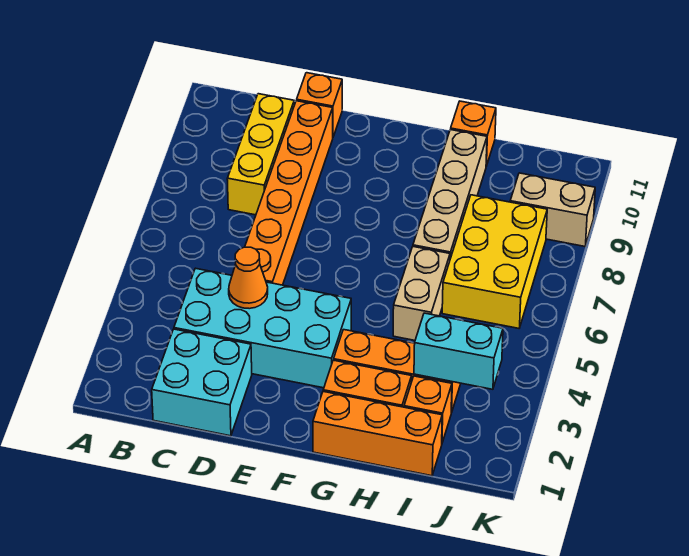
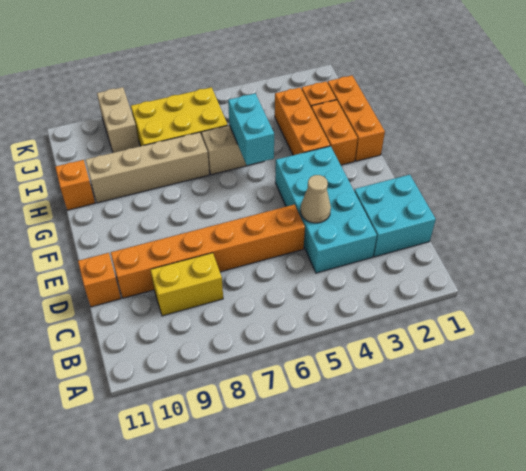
yellow brick C8:C10 level 1 -> yellow brick C8:C9 level 1
orange cone D4 level 2 -> tan cone D4 level 2
cyan brick I3:J3 level 2 -> cyan brick G5:H5 level 2

